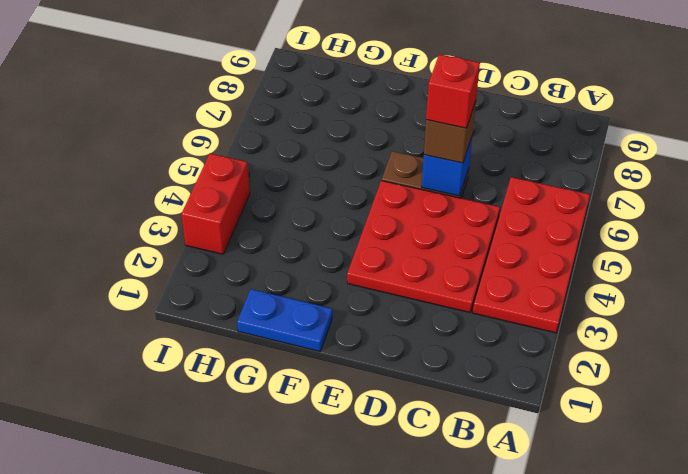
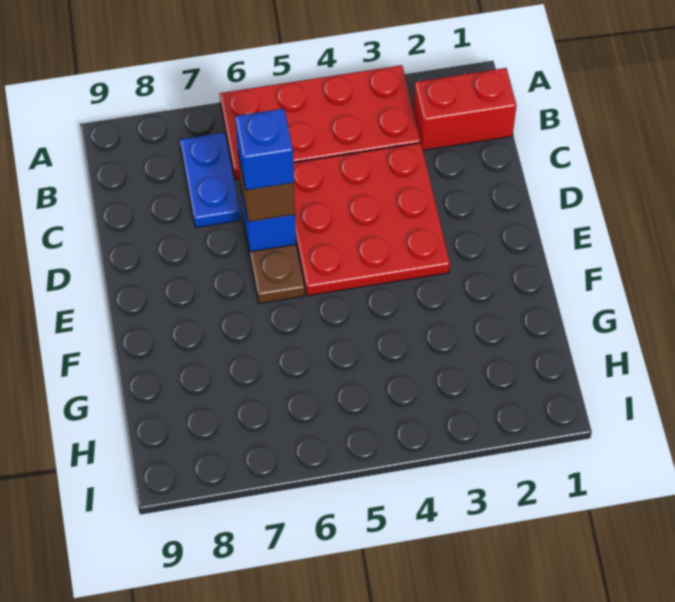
red brick D6 level 4 -> blue brick D6 level 4
blue plate F1:G1 level 1 -> blue plate B7:C7 level 1
red brick I3:I4 level 1 -> red brick B1:B2 level 1

